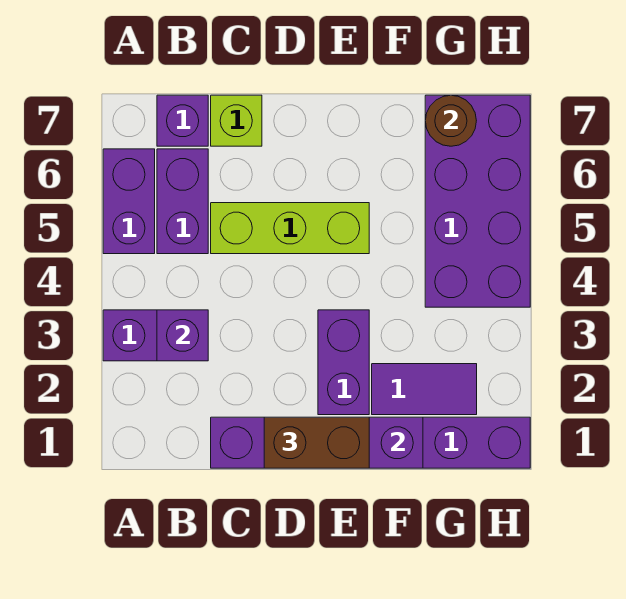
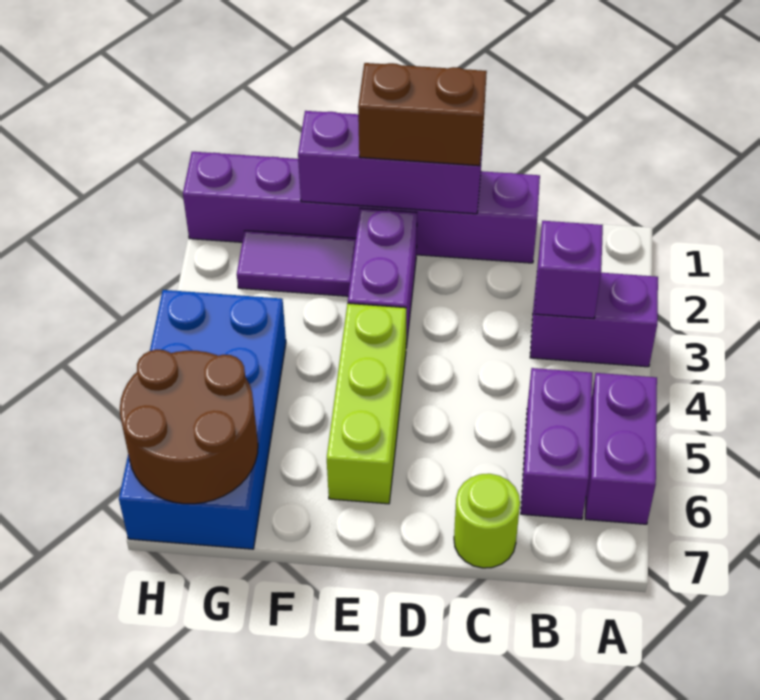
purple brick B7 level 1 -> none
lime brick C5:E5 level 1 -> lime brick E4:E6 level 1
lime brick C7 level 1 -> lime round brick C7 level 1
purple brick G4:H7 level 1 -> blue brick G4:H7 level 1
brown round brick G7 level 2 -> brown round brick G6:H7 level 2

